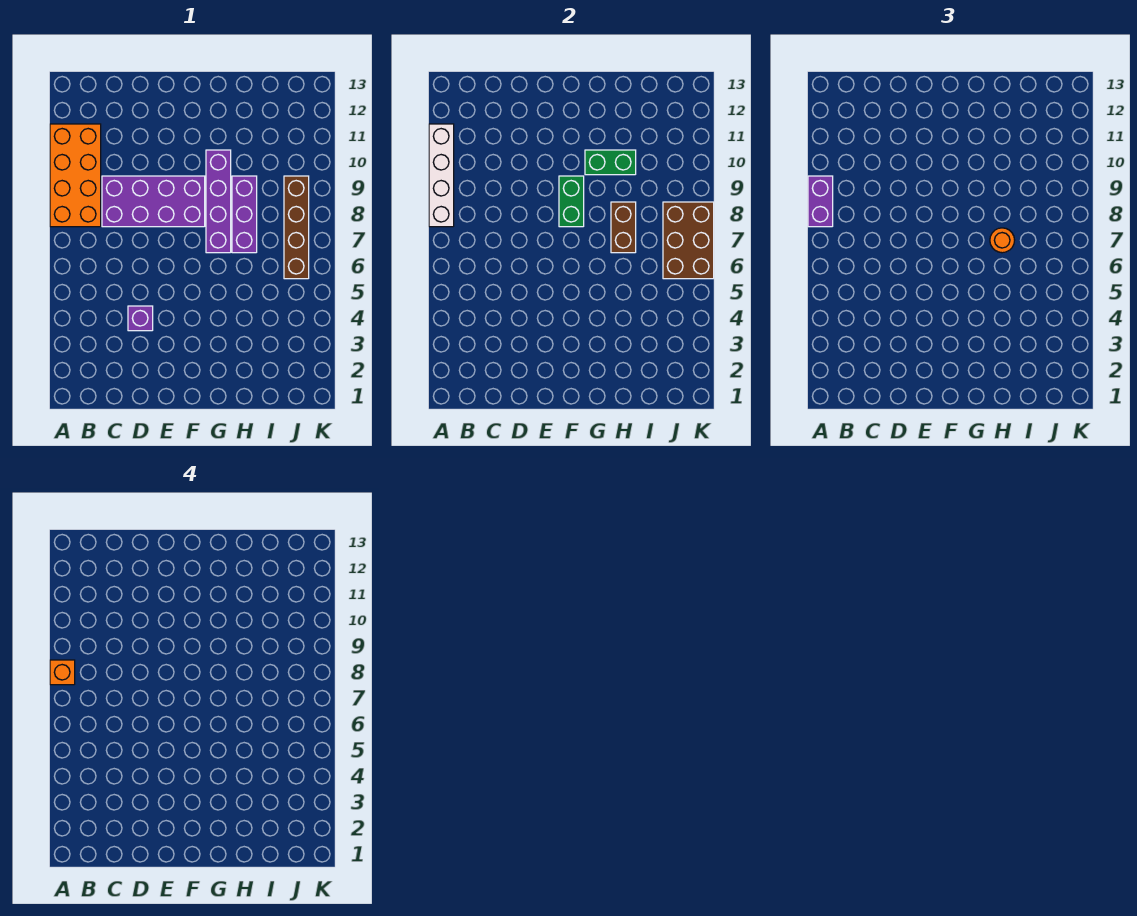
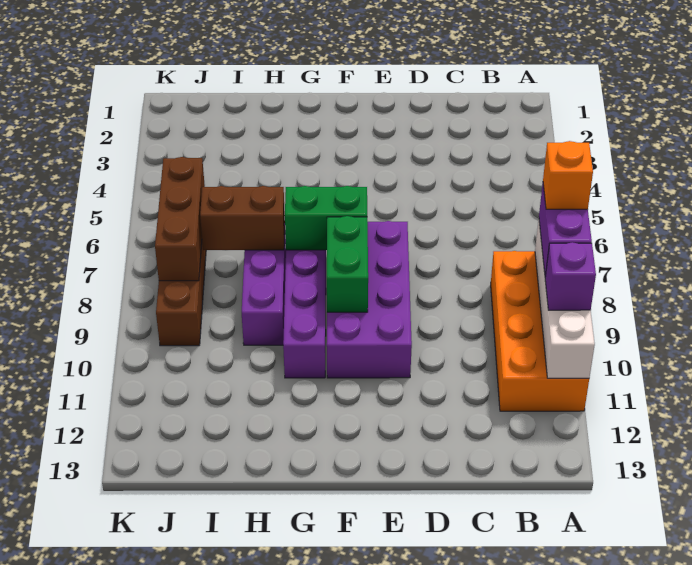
purple brick C8:F9 level 1 -> purple brick E7:F10 level 1
purple brick D4 level 1 -> purple brick A10 level 3
green brick G10:H10 level 2 -> green brick F7:G7 level 2
brown brick H7:H8 level 2 -> brown brick H7:I7 level 2
orange round brick H7 level 3 -> none
brown brick J6:K8 level 2 -> brown brick J6:J8 level 2

